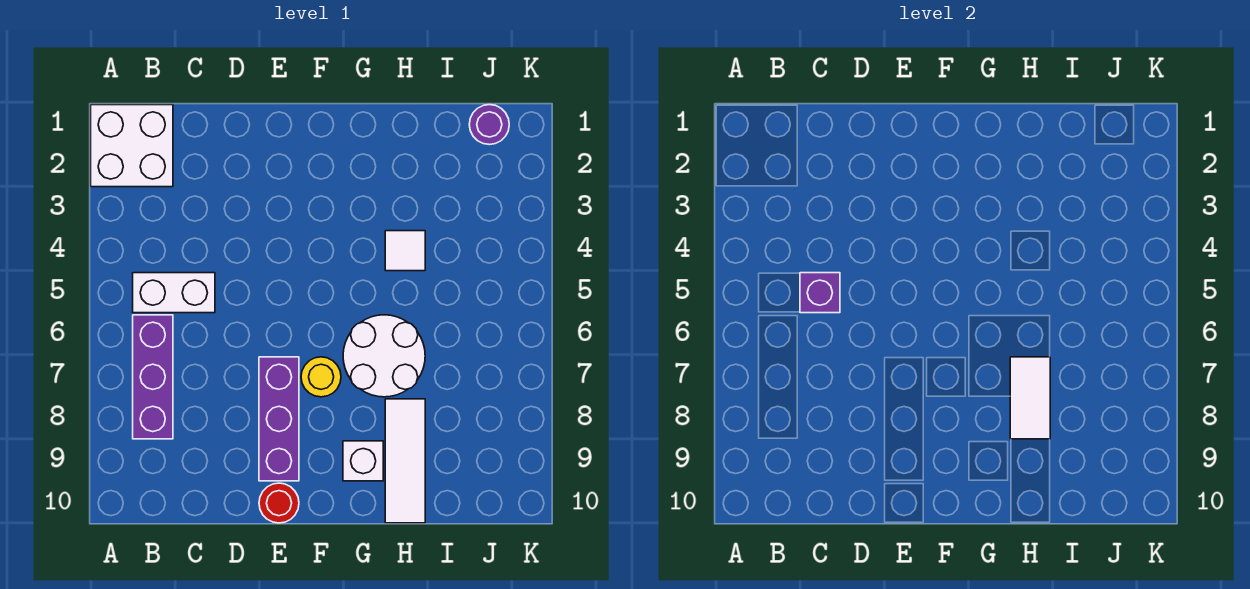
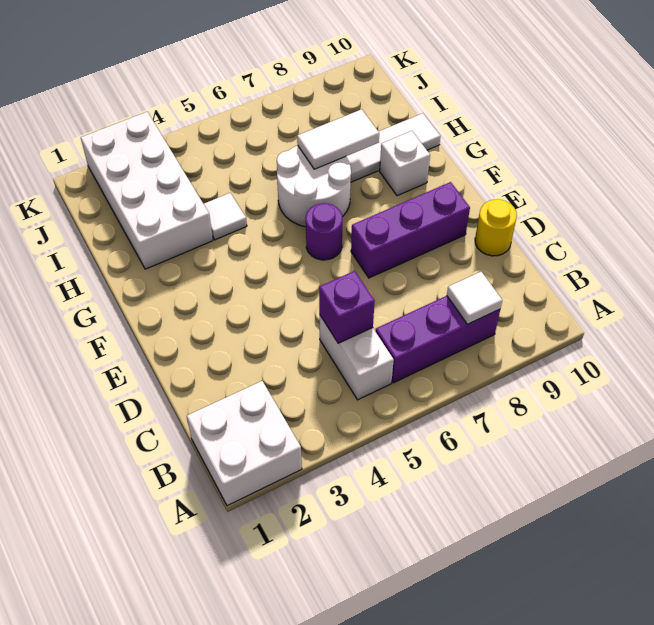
none -> white tile B8 level 2
red round brick E10 level 1 -> none
yellow round brick F7 level 1 -> yellow round brick D10 level 1
none -> white brick H2:K3 level 1
purple round brick J1 level 1 -> purple round brick F6 level 1

